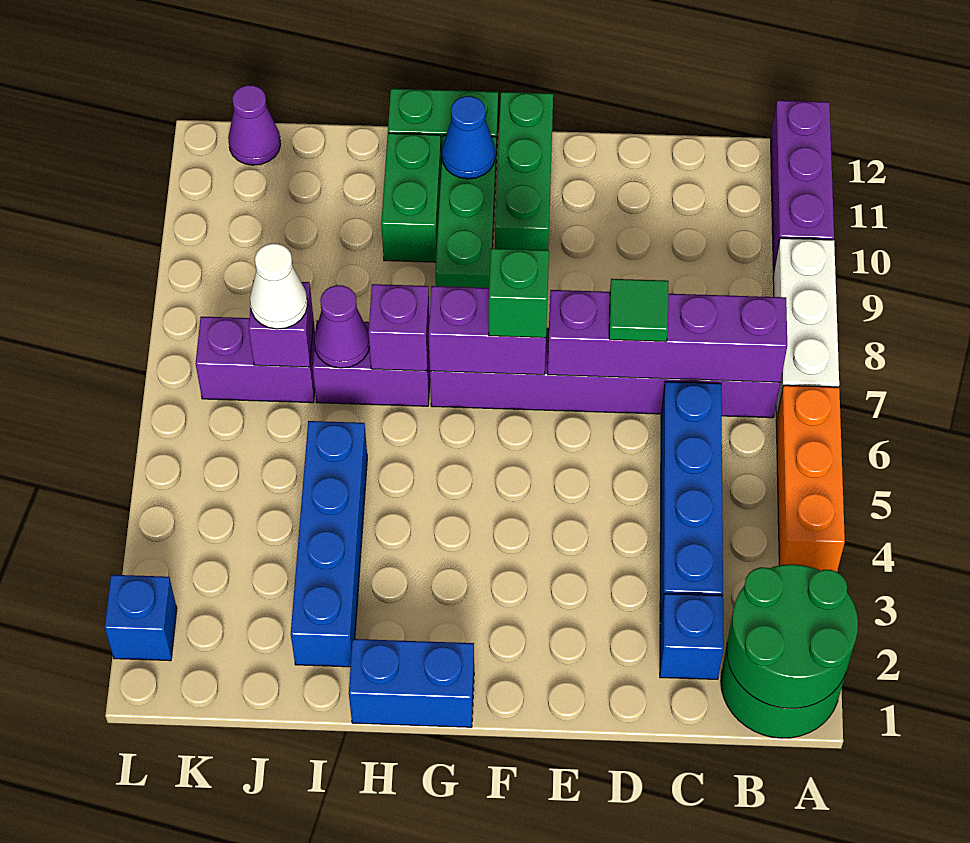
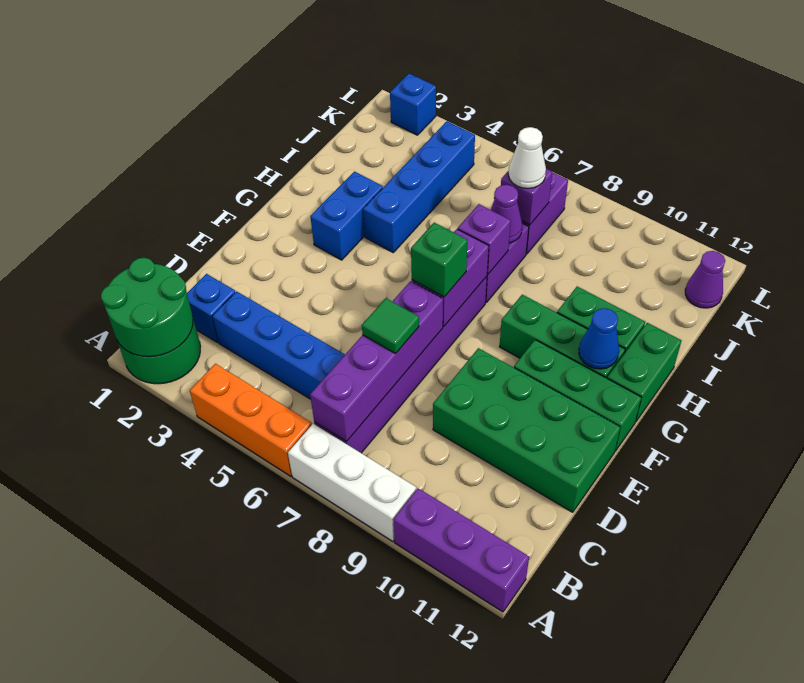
none -> green brick D9:E12 level 1
blue brick G1:H1 level 1 -> blue brick G3:H3 level 1
blue brick I2:I5 level 1 -> blue brick H4:K4 level 1

